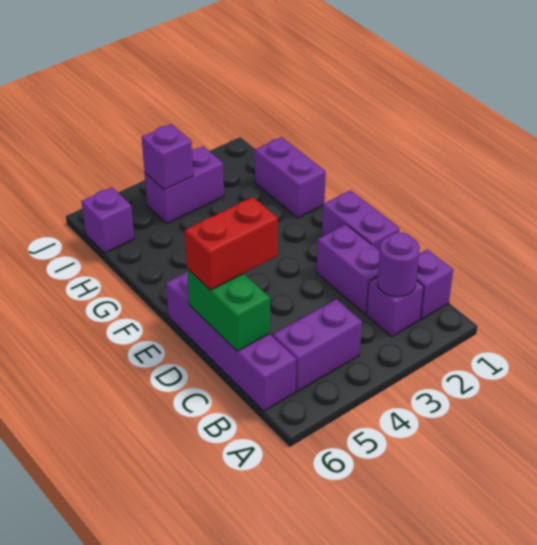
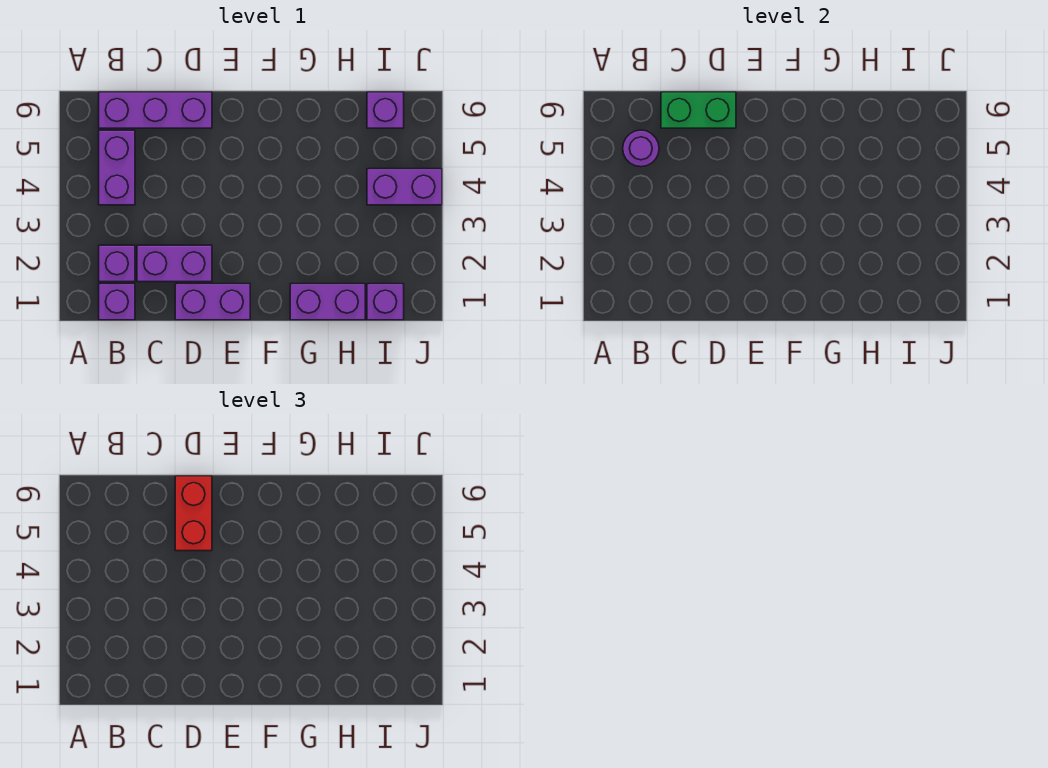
purple round brick B2 level 2 -> purple round brick B5 level 2
purple brick B6:E6 level 1 -> purple brick B6:D6 level 1
purple brick I3:I4 level 1 -> purple brick I4:J4 level 1
purple brick I4 level 2 -> purple brick I1 level 1

